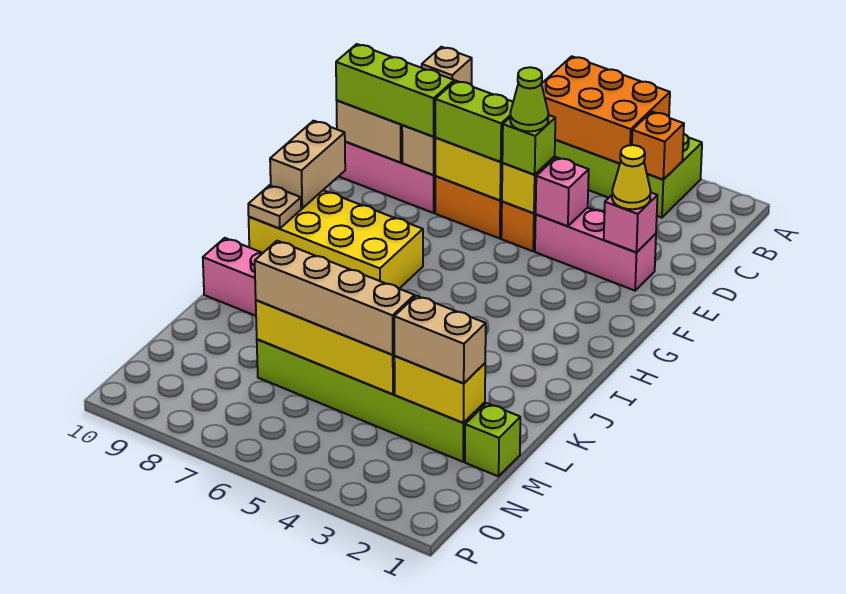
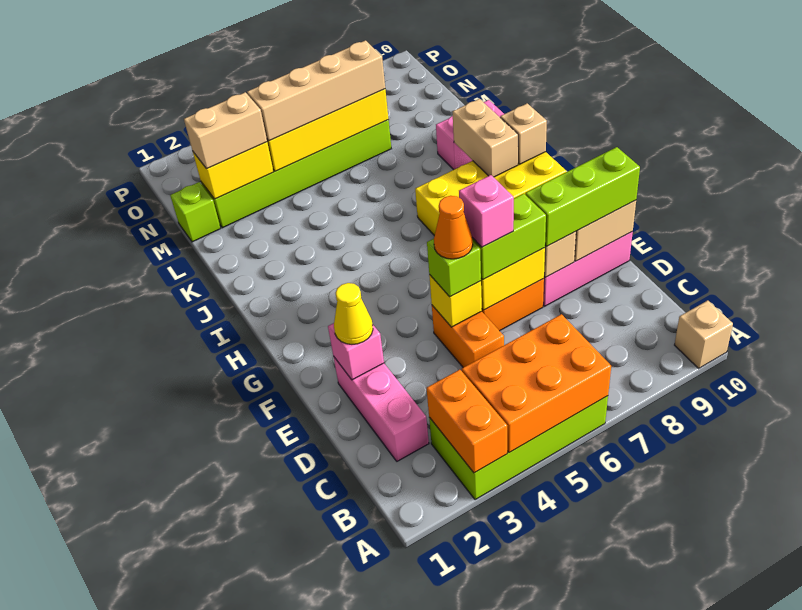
orange brick B3 level 2 -> orange brick A3:B3 level 2
pink brick E2:E4 level 1 -> pink brick C2:E2 level 1
pink brick E4 level 2 -> pink brick E6 level 4
lime cone E5 level 4 -> orange cone E5 level 4
tan brick G10:H10 level 2 -> tan brick I9:J9 level 2
tan plate I10 level 2 -> tan brick I10 level 2

